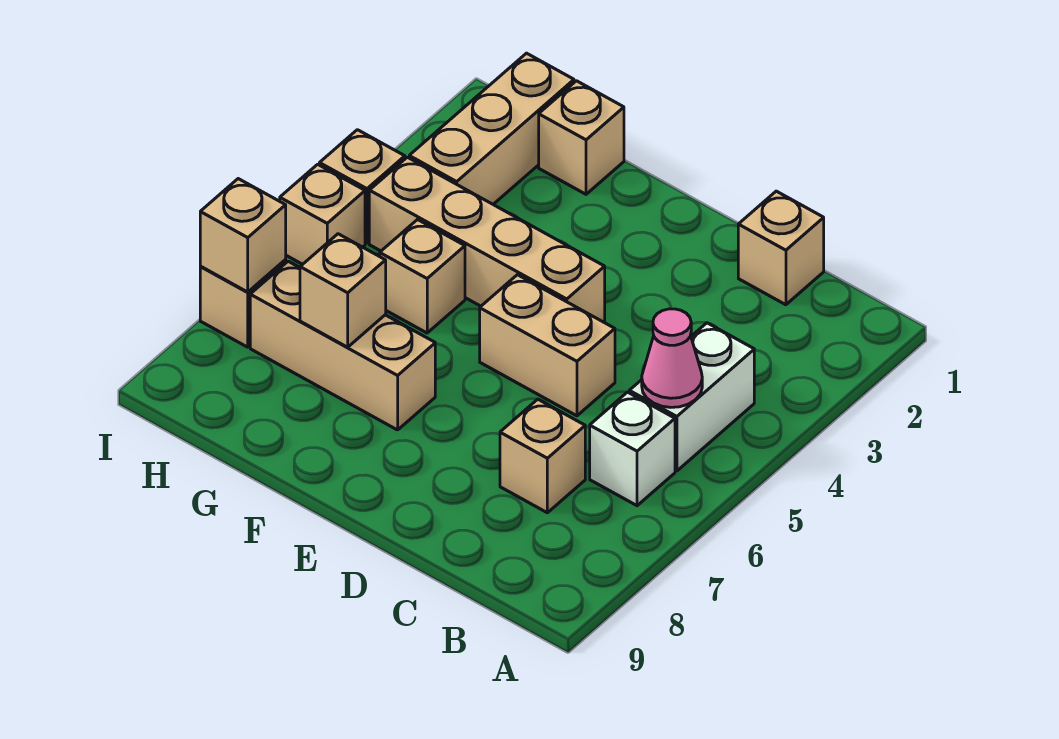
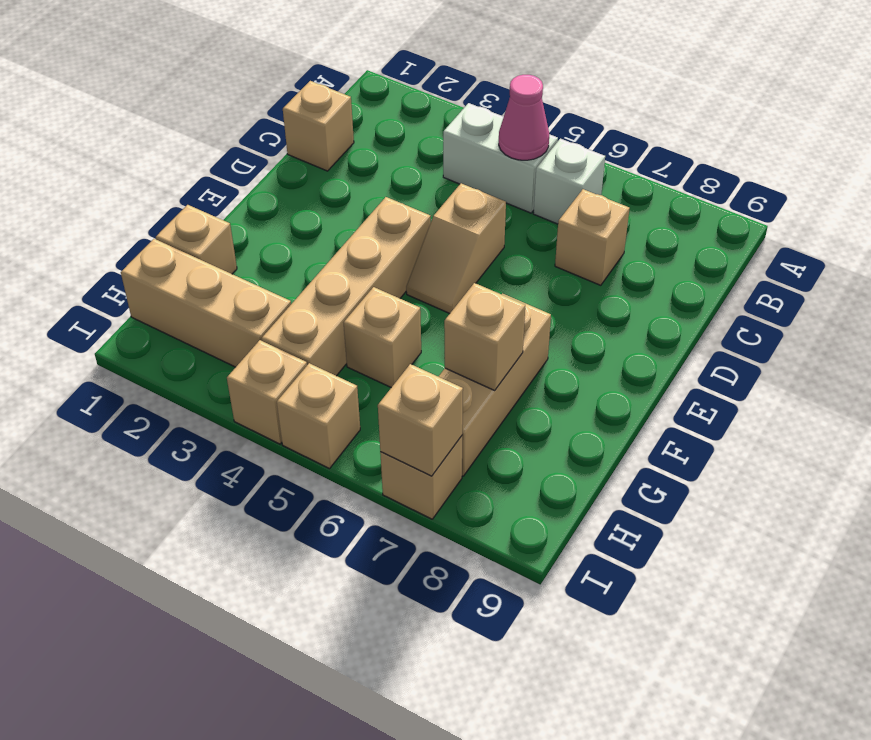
tan brick D5:E5 level 1 -> tan slope D5:E5 level 1 top D

